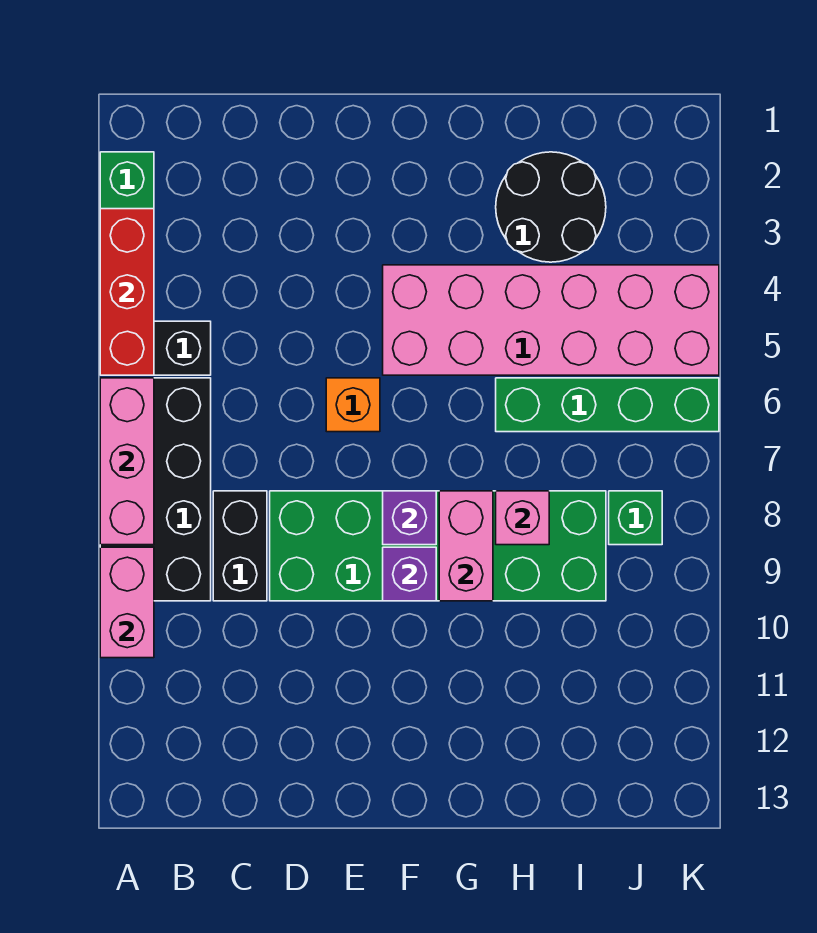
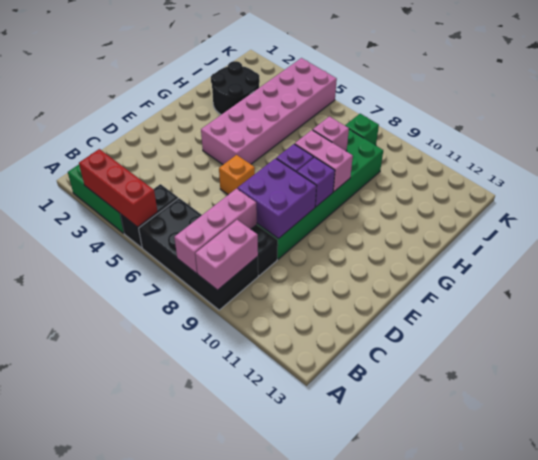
pink brick A6:A8 level 2 -> pink brick A8:C8 level 2
pink brick A9:A10 level 2 -> pink brick A9:B9 level 2
none -> purple brick D8:E9 level 2
green brick H6:K6 level 1 -> none

